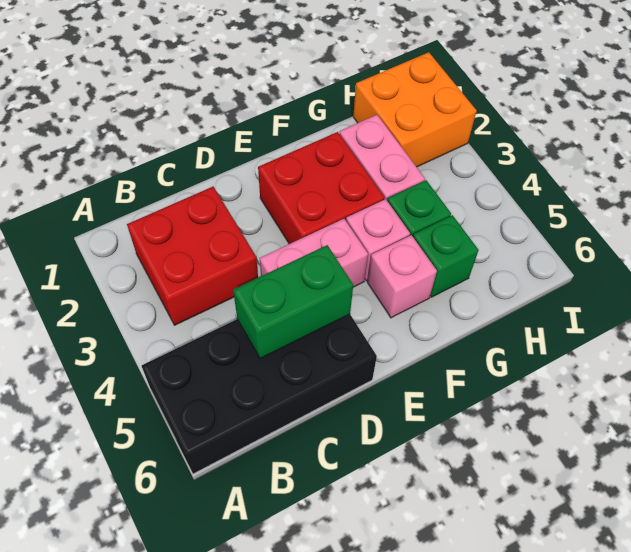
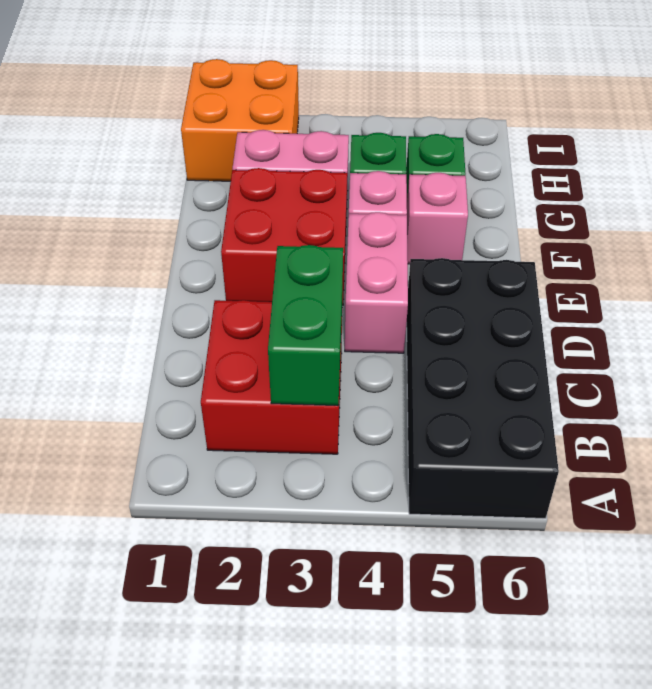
green brick C5:D5 level 2 -> green brick B3:C3 level 2

